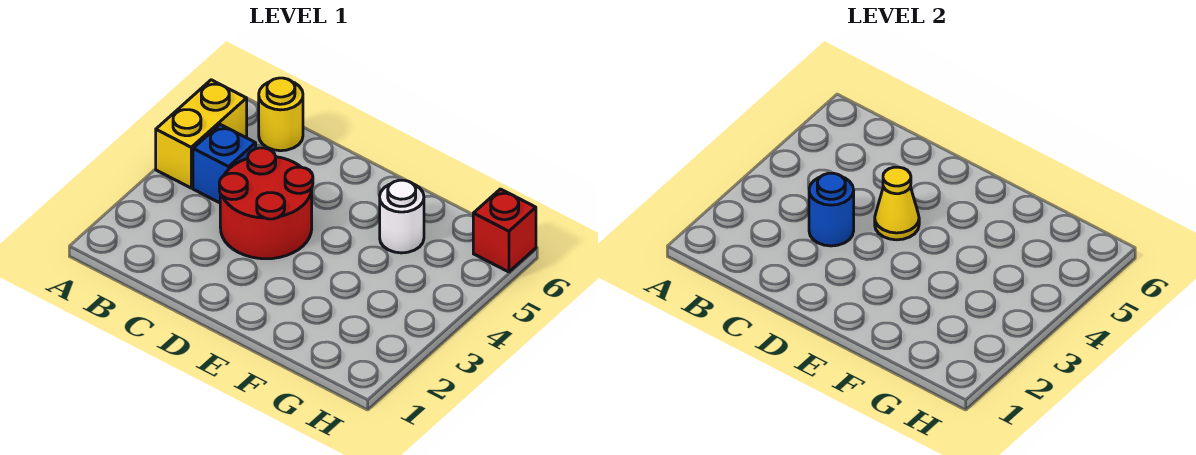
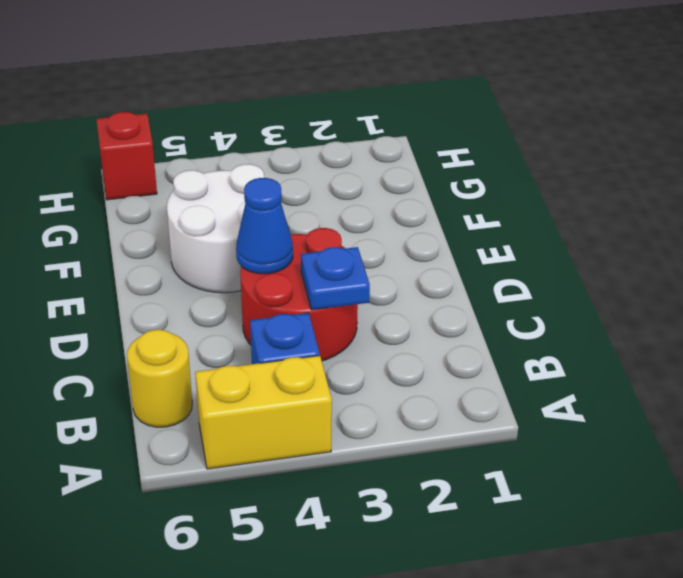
blue round brick C3 level 2 -> blue plate C3 level 2
yellow cone D4 level 2 -> blue cone D4 level 2
white round brick F5 level 1 -> white round brick E4:F5 level 1

